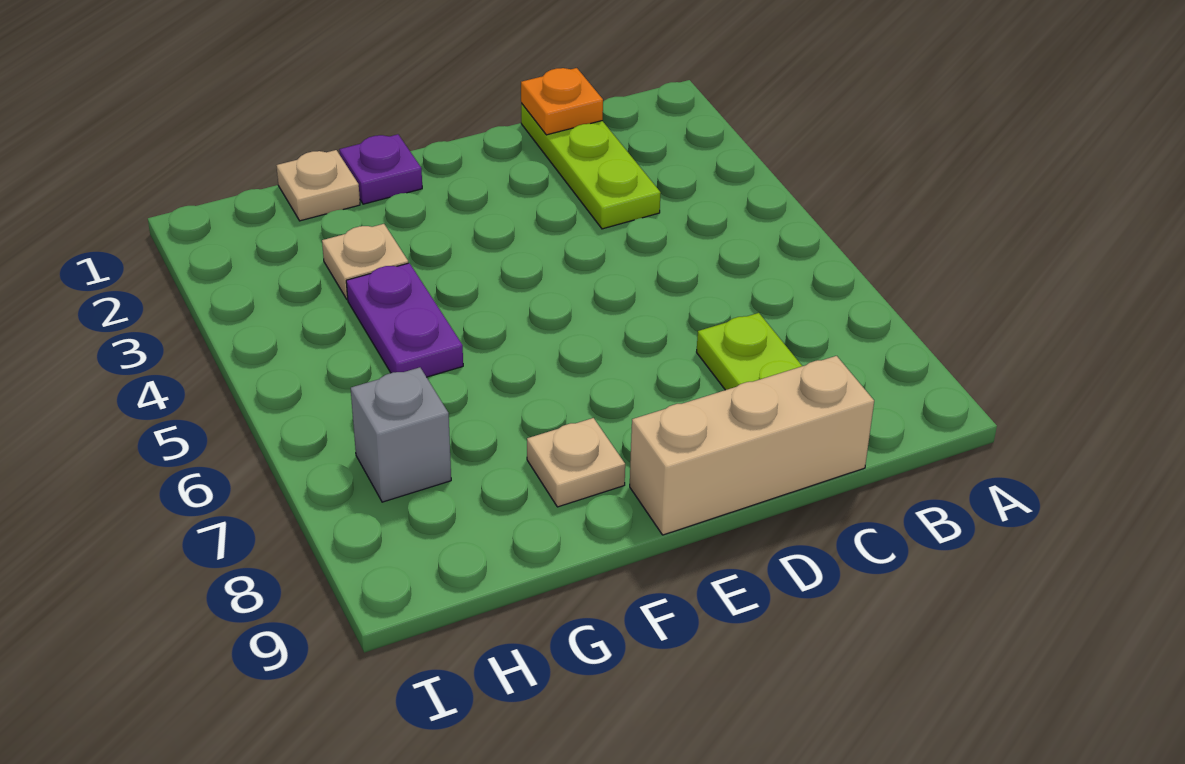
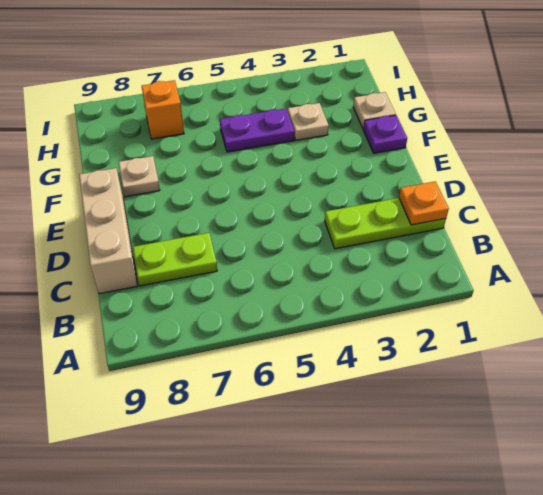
grey brick H7 level 1 -> orange brick H7 level 1

